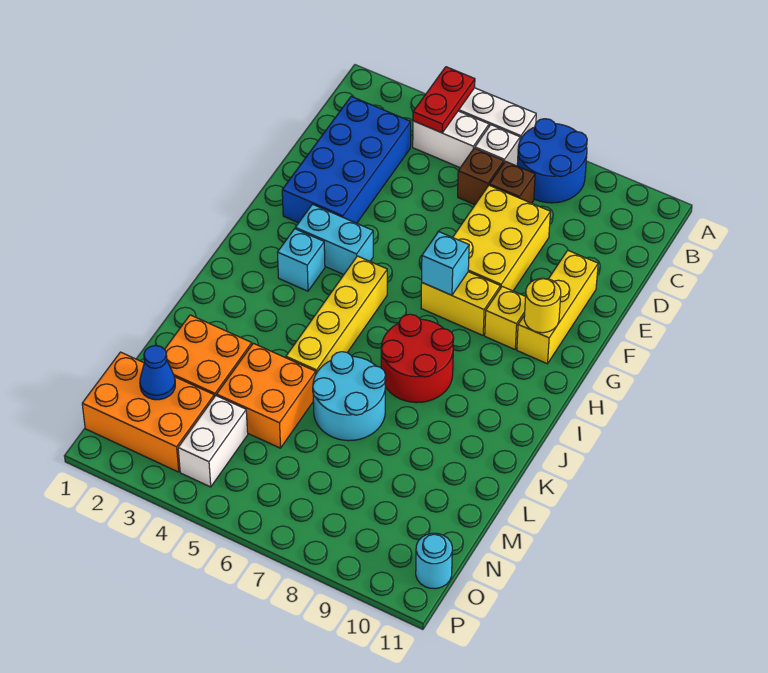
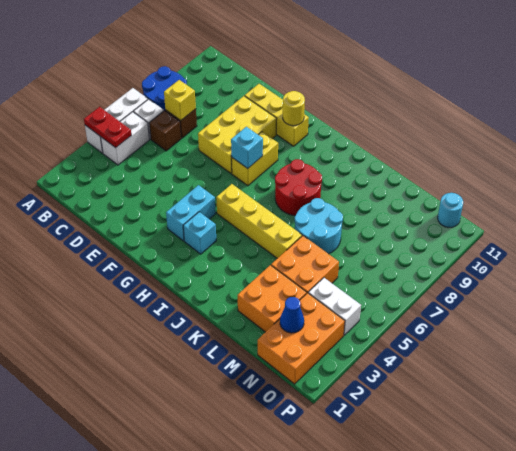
blue brick C2:F3 level 1 -> none
yellow brick D7:F8 level 1 -> yellow brick E7:F9 level 1
yellow brick G9 level 1 -> yellow brick C7 level 2

